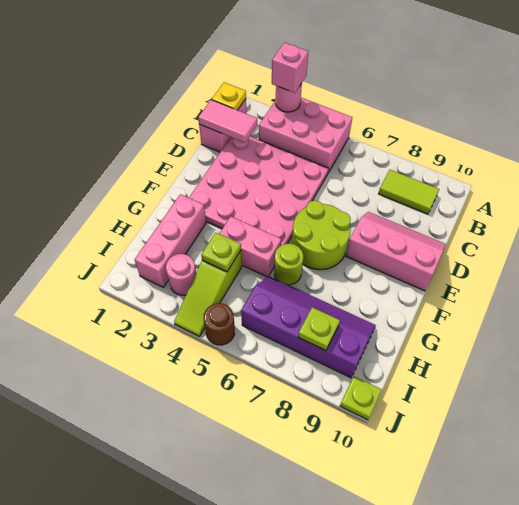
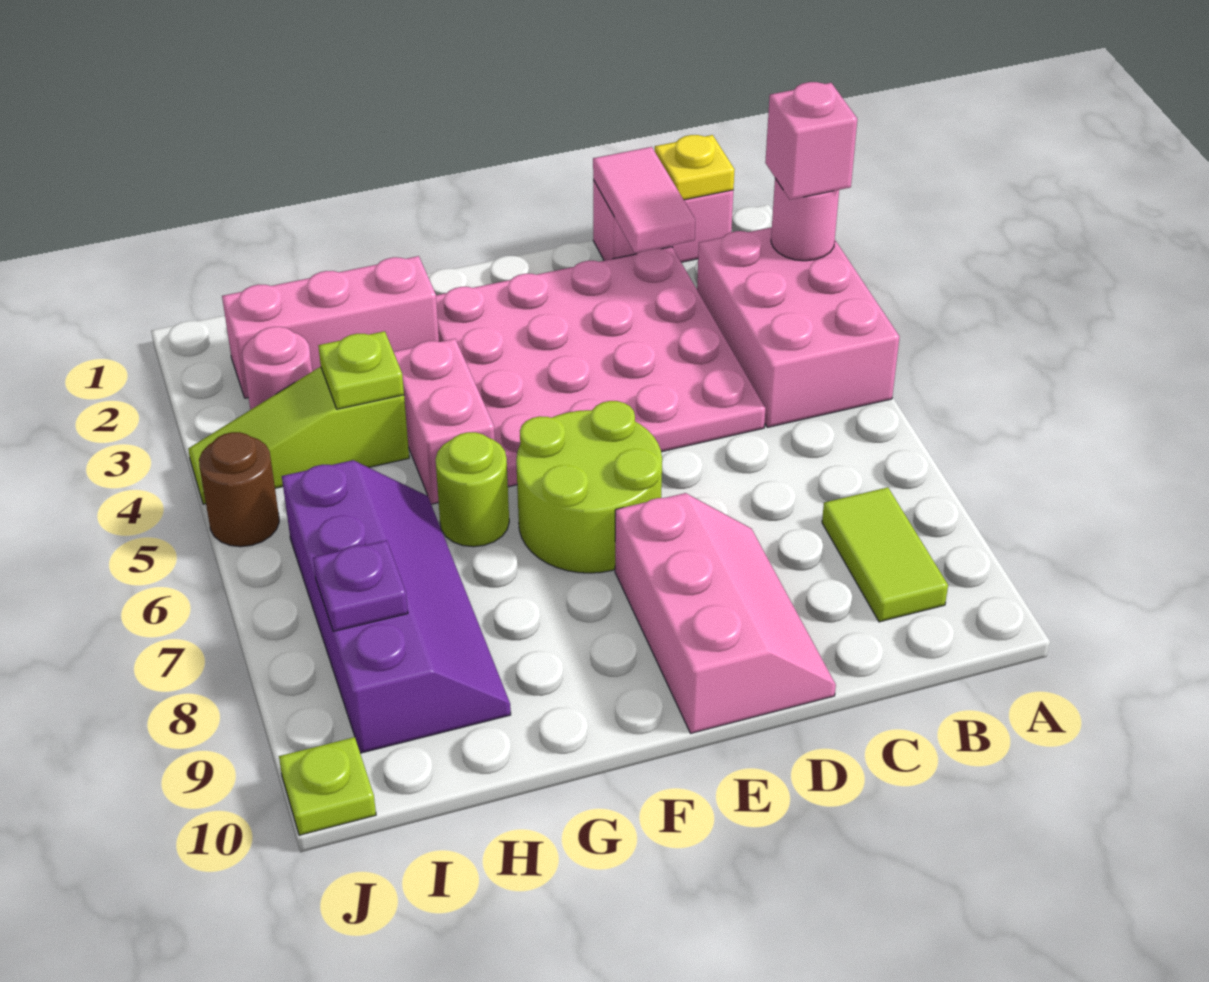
lime plate I8 level 2 -> purple plate I8 level 2

